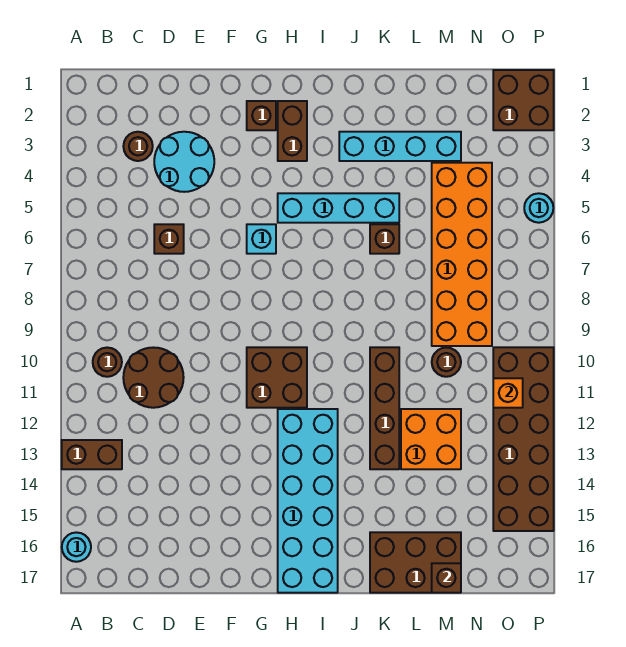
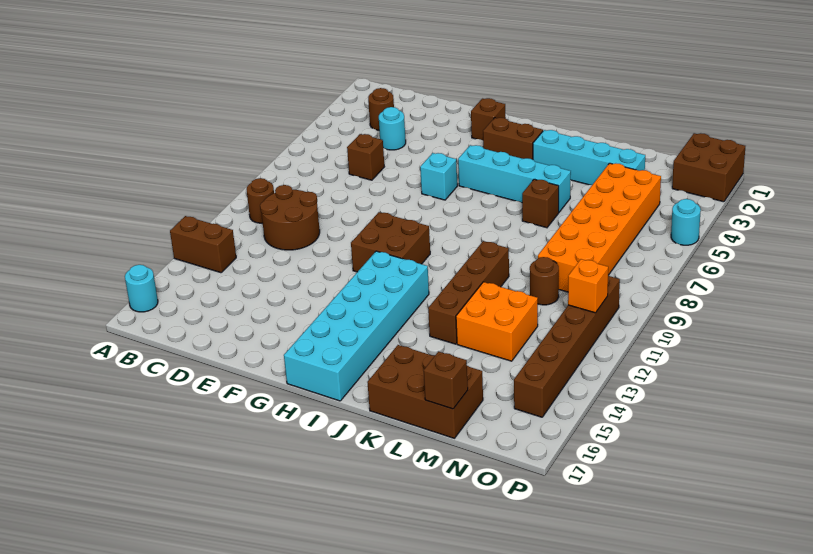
cyan round brick D3:E4 level 1 -> cyan round brick D4 level 1
brown brick H2:H3 level 1 -> brown brick H3:I3 level 1
brown brick O10:P15 level 1 -> brown brick O10:O15 level 1

